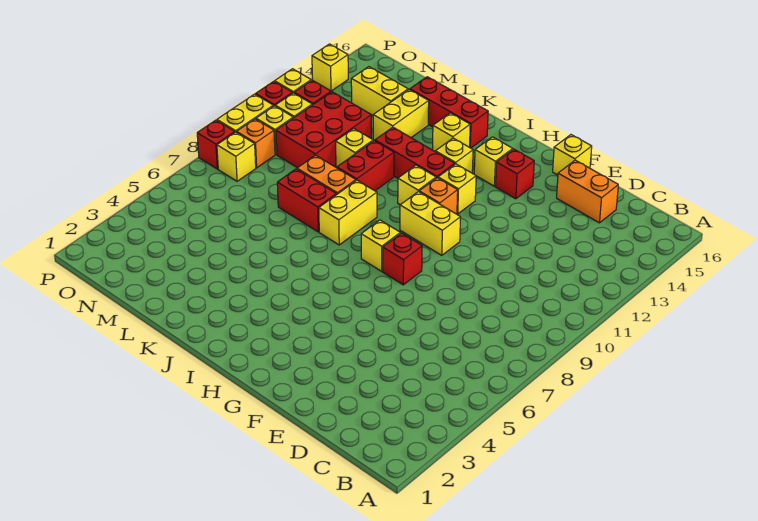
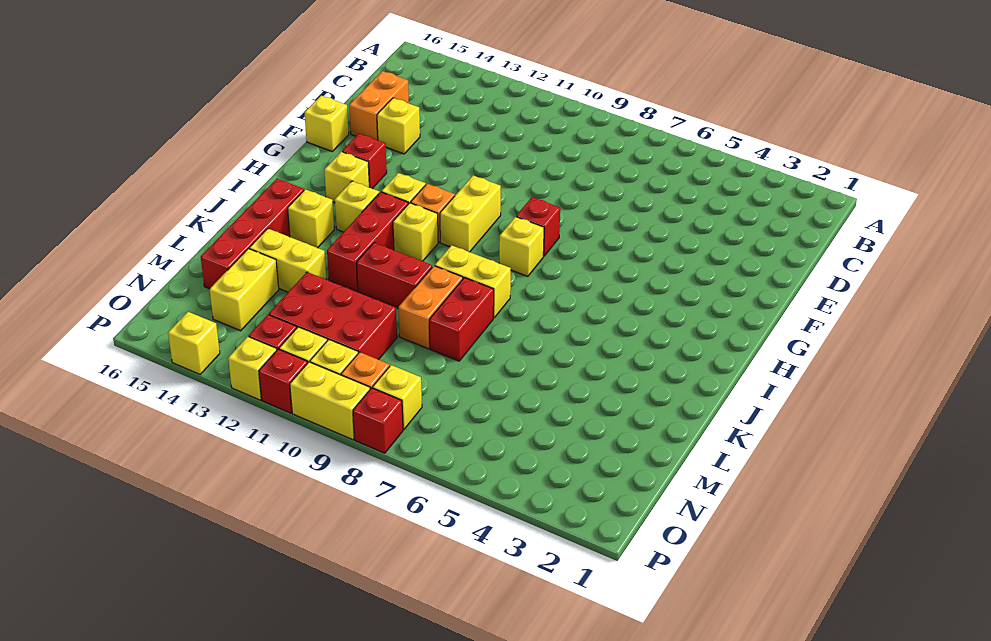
red brick J15:L15 level 1 -> red brick J15:M15 level 1
yellow brick L11 level 1 -> yellow brick E14 level 1

